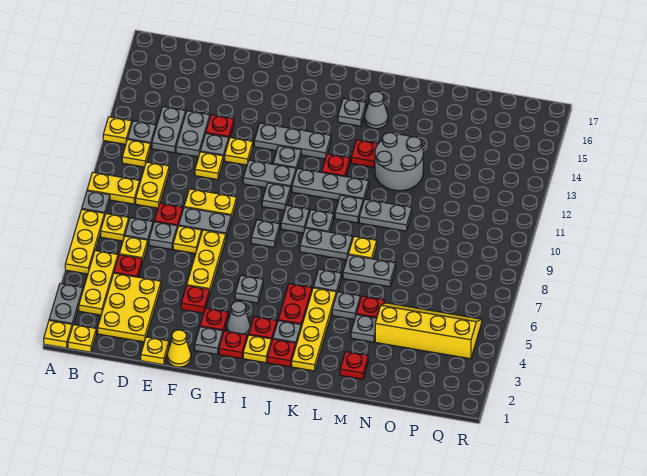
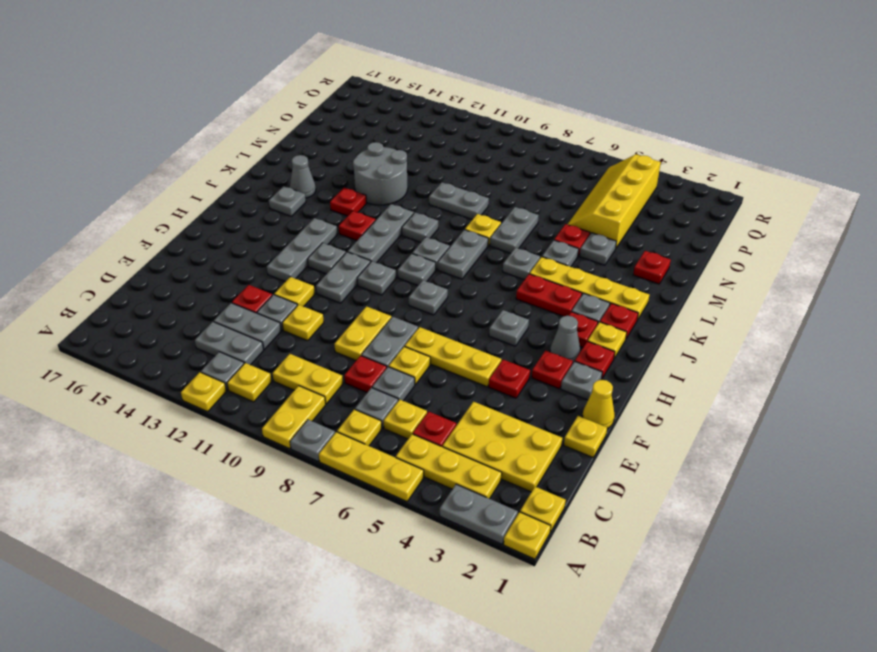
grey plate L10:M10 level 1 -> grey plate M9:M10 level 1

